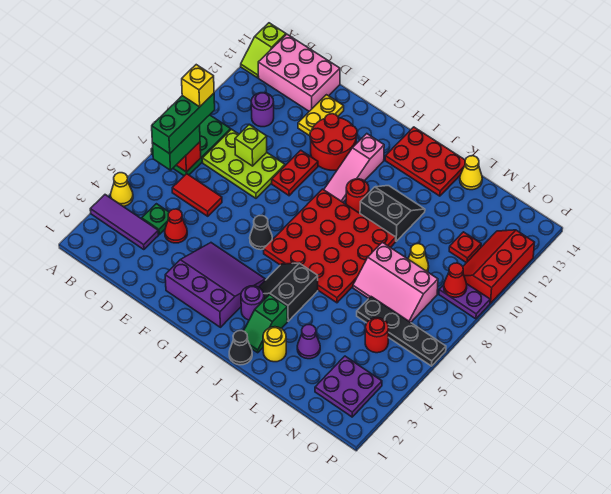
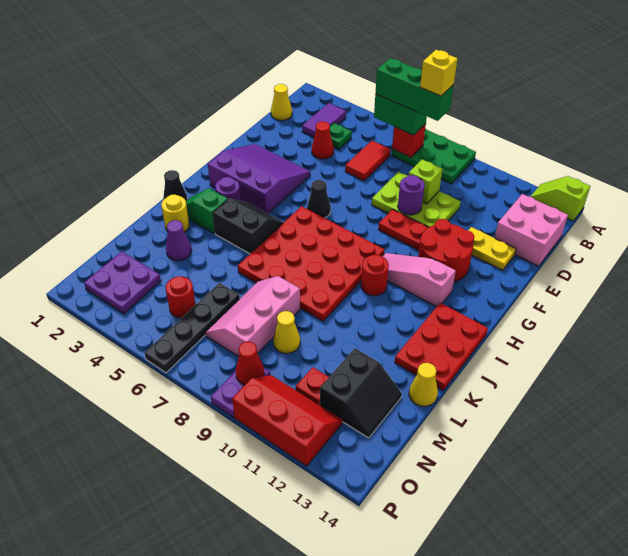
purple tile A3:C3 level 1 -> purple tile B3:C3 level 1
yellow cone A4 level 1 -> yellow cone C1 level 1
pink brick B13:D14 level 1 -> pink brick C13:D14 level 1
lime plate C8:E9 level 1 -> lime plate D8:E10 level 1
purple round brick C11 level 1 -> purple round brick E9 level 2
purple slope F2:H4 level 1 top 2 -> purple slope F2:H4 level 1 top H
black slope J10:K11 level 1 top 10 -> black slope M12:N13 level 1 top 12

